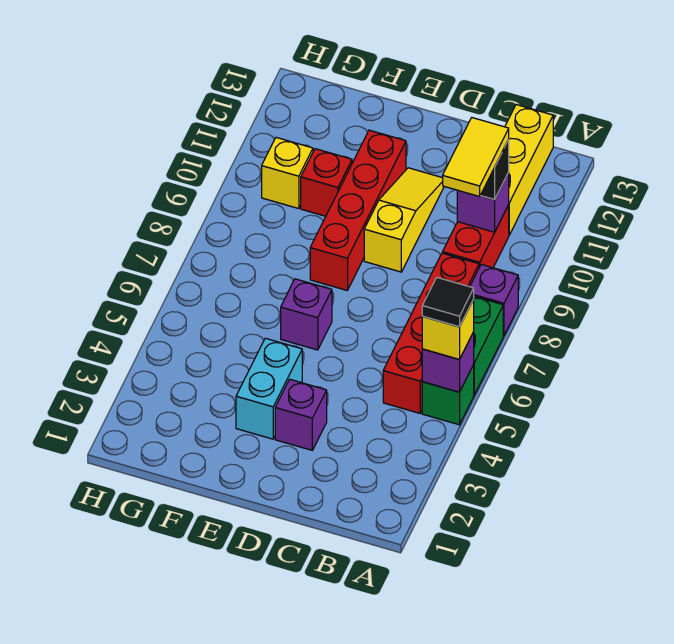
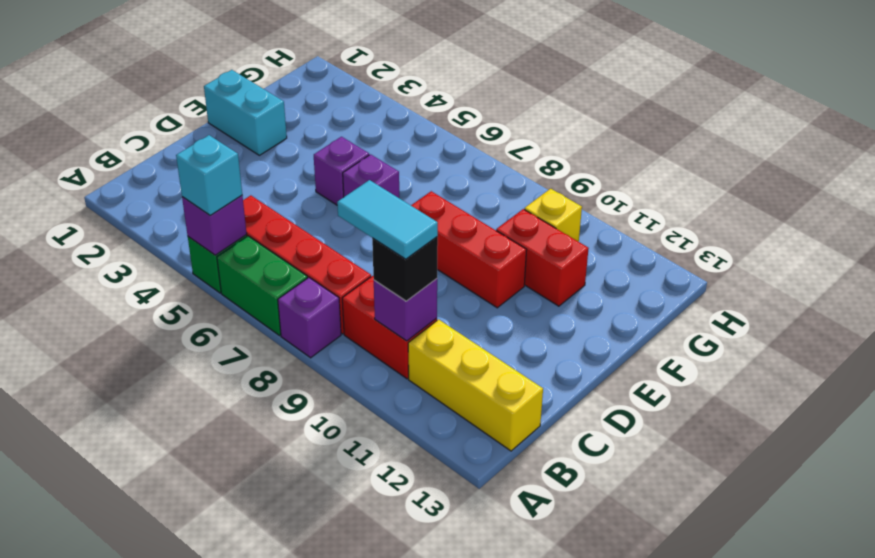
yellow brick A5 level 3 -> cyan brick A5 level 3
black tile A5 level 4 -> none
yellow tile B9:B10 level 4 -> cyan tile B9:B10 level 4
purple brick D3 level 1 -> purple brick E5 level 1
yellow slope D9:D11 level 1 top 9 -> none
cyan brick E3:E4 level 1 -> cyan brick E1:E2 level 1
red brick E8:E11 level 1 -> red brick E8:E10 level 1
red brick F10 level 1 -> red brick F10:F11 level 1

